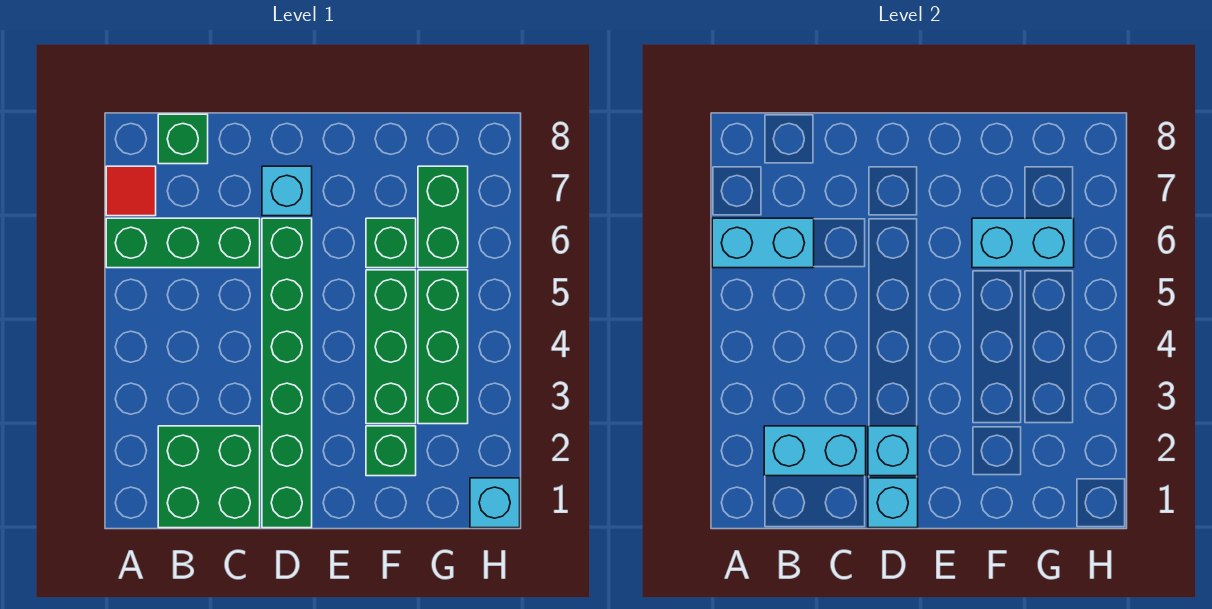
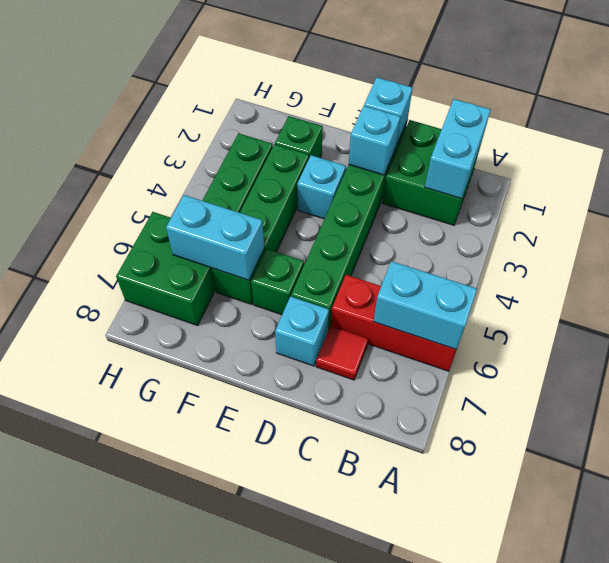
green brick A6:C6 level 1 -> red brick A6:C6 level 1
red tile A7 level 1 -> red tile C7 level 1
cyan brick B2:C2 level 2 -> cyan brick B1:B2 level 2
green brick B8 level 1 -> green brick E6 level 1
green brick G6:G7 level 1 -> green brick G6:H7 level 1
cyan brick H1 level 1 -> cyan brick E3 level 1

